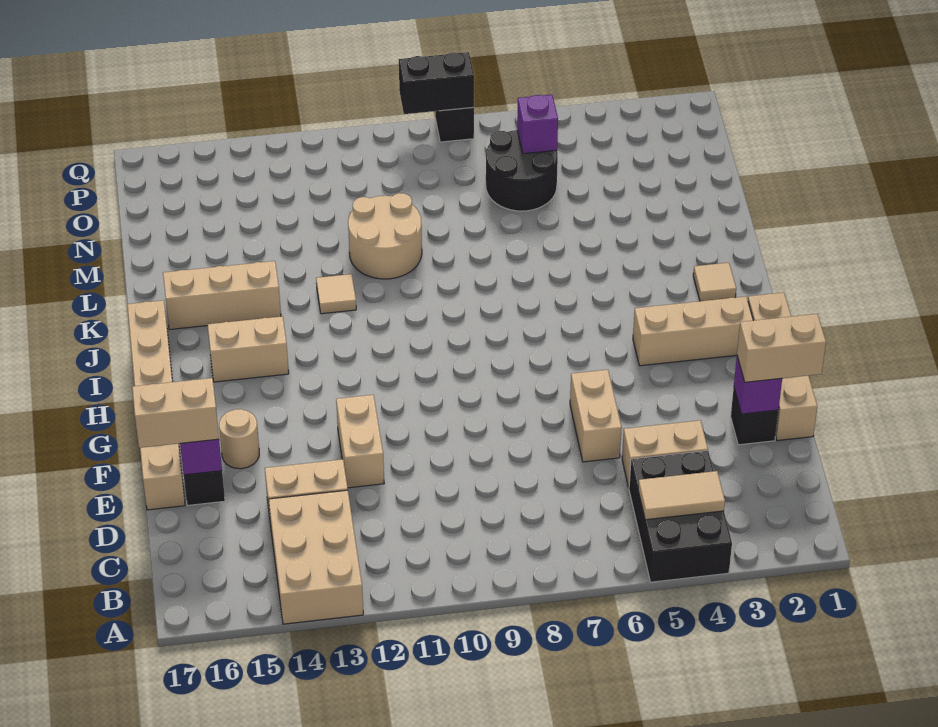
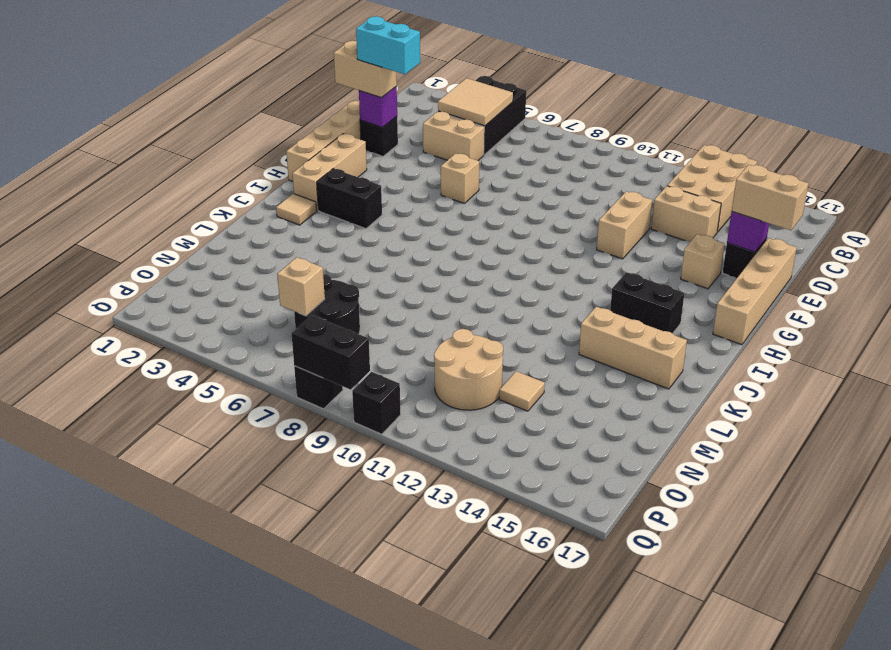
tan tile B4:B5 level 2 -> tan tile B4:C5 level 2
none -> cyan brick E2:E3 level 4
tan brick E6:F6 level 1 -> tan brick F6 level 1
tan brick E17:J17 level 1 -> tan brick E17:H17 level 1
tan round brick F15 level 1 -> tan brick F15 level 1
tan brick H2:H4 level 1 -> tan brick G2:I2 level 1
none -> black brick I3:I4 level 1
tan brick I14:I15 level 1 -> black brick I14:I15 level 1
tan tile K12 level 1 -> tan tile N13 level 1
tan round brick L10:M11 level 1 -> tan round brick N11:O12 level 1
purple brick O6 level 2 -> tan brick O6 level 2
none -> black brick Q10 level 1

